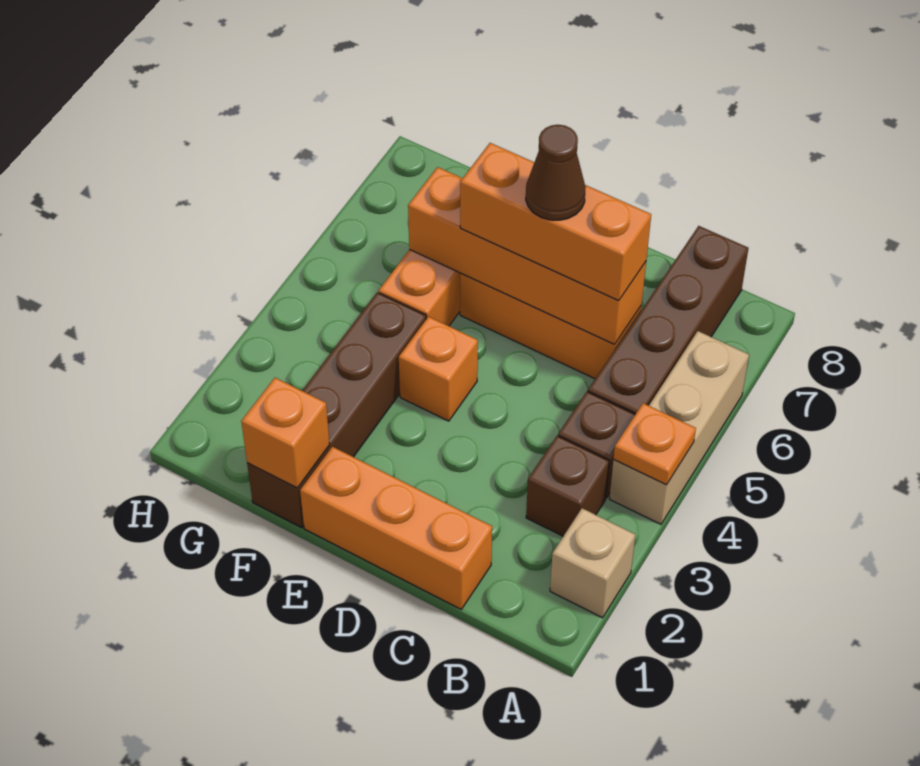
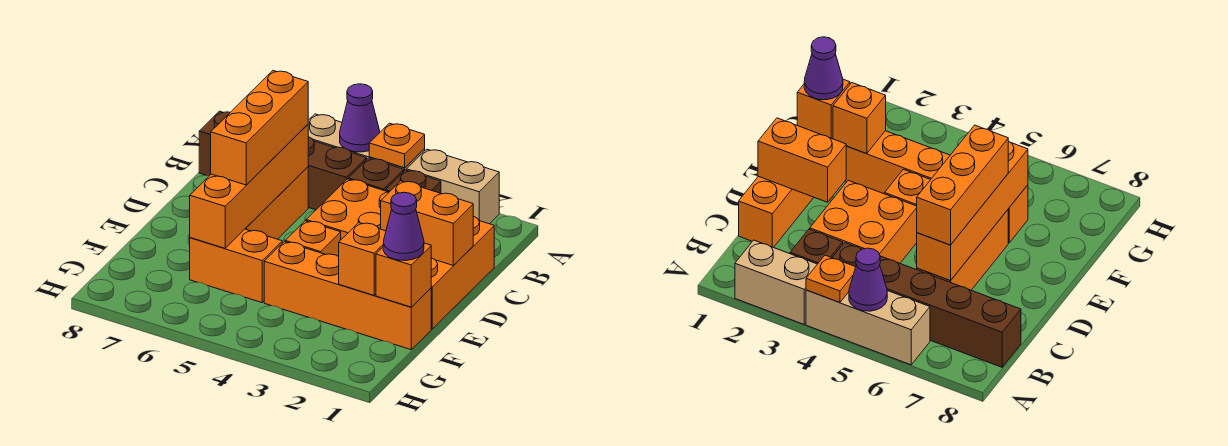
tan brick A2 level 1 -> tan brick A2:A3 level 1
none -> purple cone A5 level 2
none -> orange brick C3:D4 level 1
none -> orange brick D1:D2 level 2
brown cone D6 level 4 -> none
brown brick F1:F4 level 1 -> orange brick F1:F4 level 1
none -> purple cone F1 level 3
none -> orange brick F2 level 2

